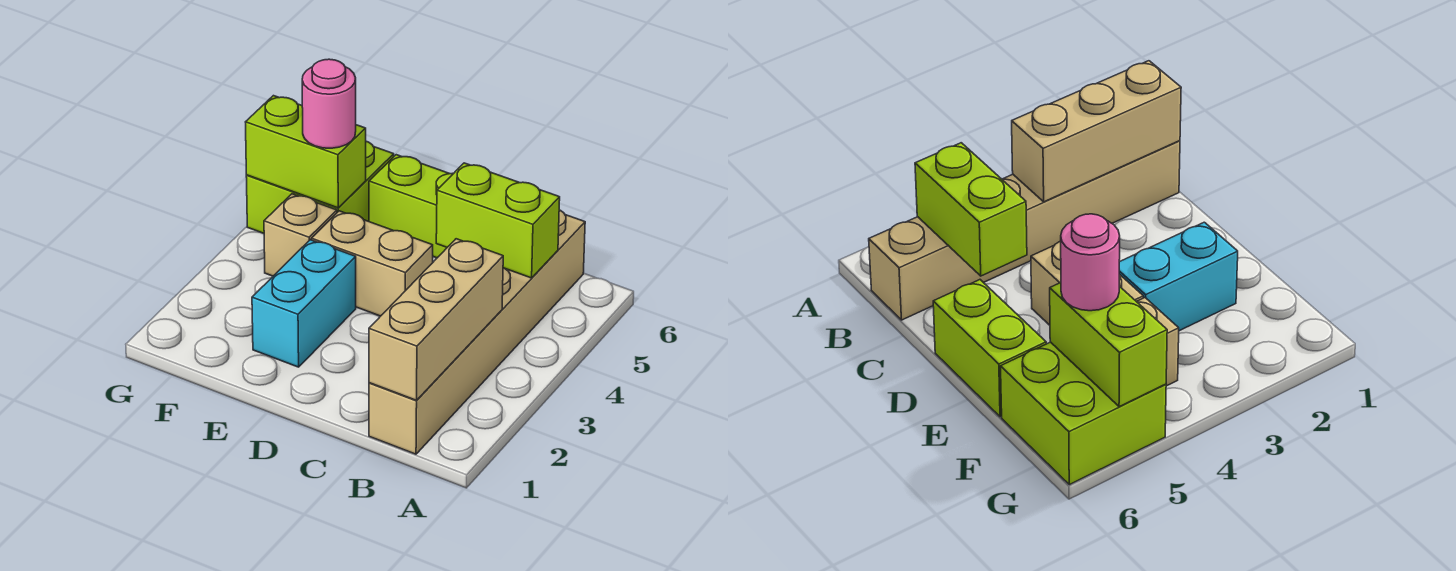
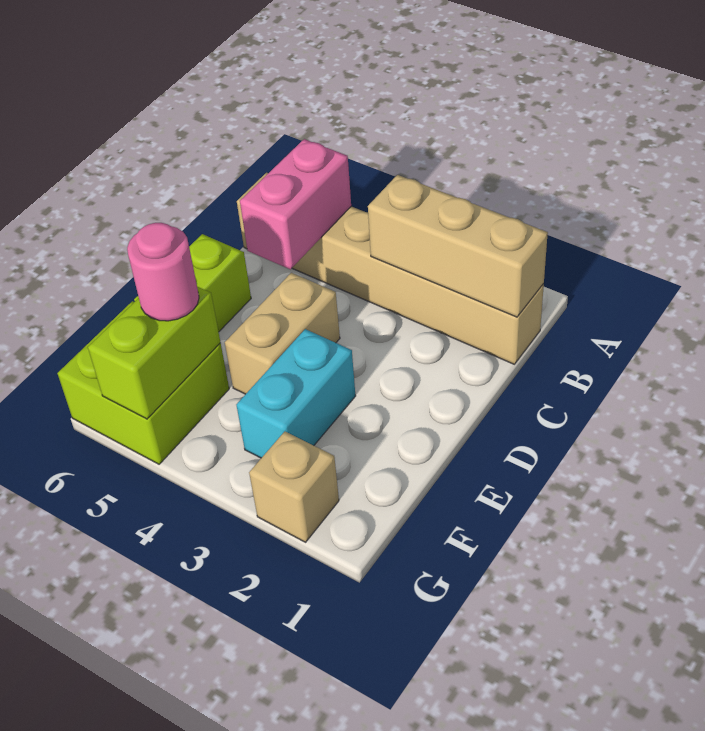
lime brick B5:C5 level 2 -> pink brick B5:C5 level 2
cyan brick E2:E3 level 1 -> cyan brick E3:F3 level 1
tan brick F4 level 1 -> tan brick G2 level 1

